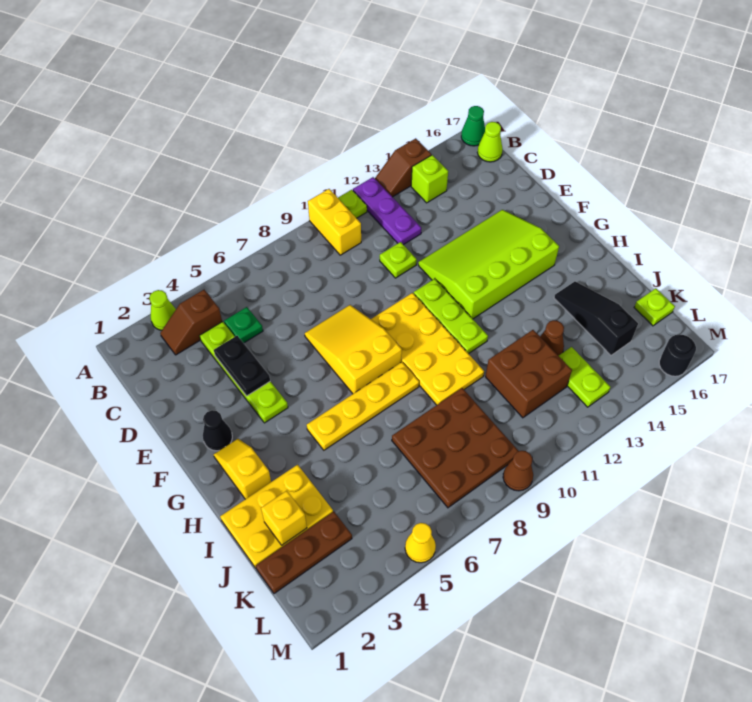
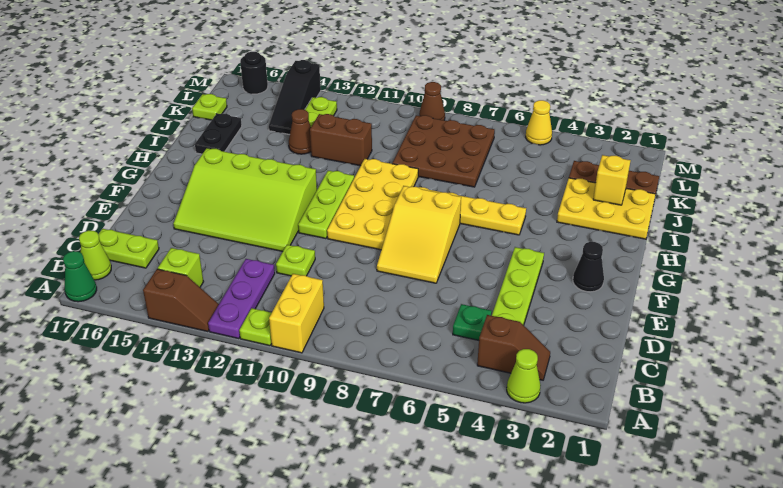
none -> lime plate C16:C17 level 1
black plate D4:E4 level 2 -> black plate I16:J16 level 1
yellow slope G2:H2 level 1 top H -> none
black slope I15:K15 level 1 top K -> black slope K14:M14 level 1 top M
brown brick J11:K12 level 1 -> brown brick J11:J12 level 1

